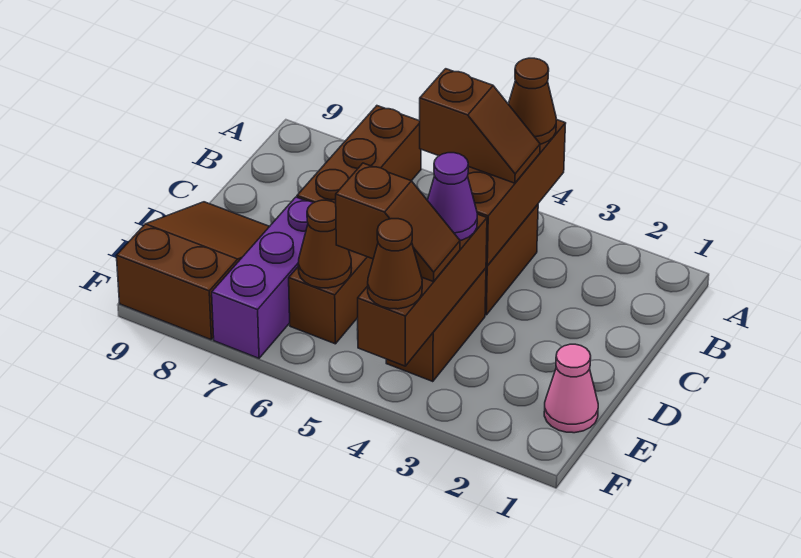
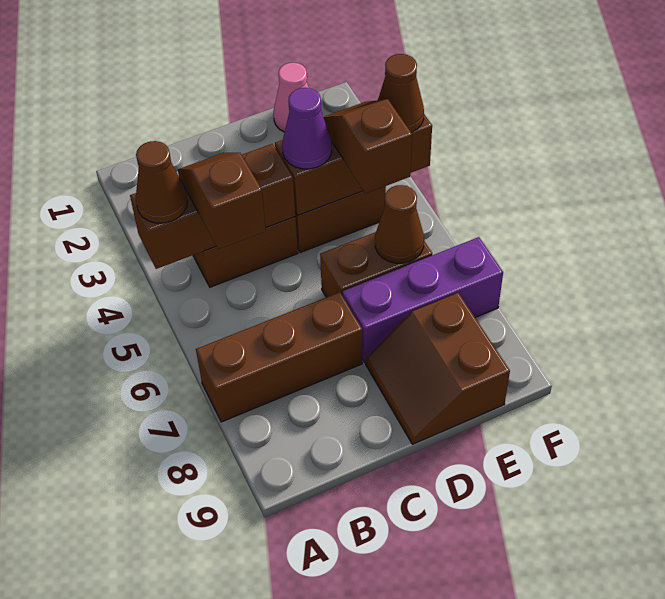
brown slope D8:F9 level 1 top F -> brown slope D8:E9 level 1 top E

